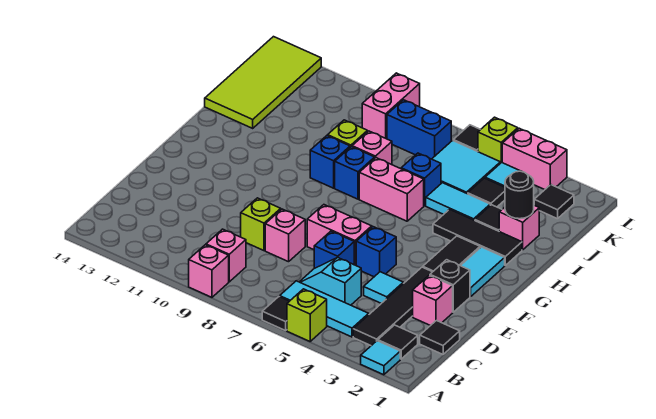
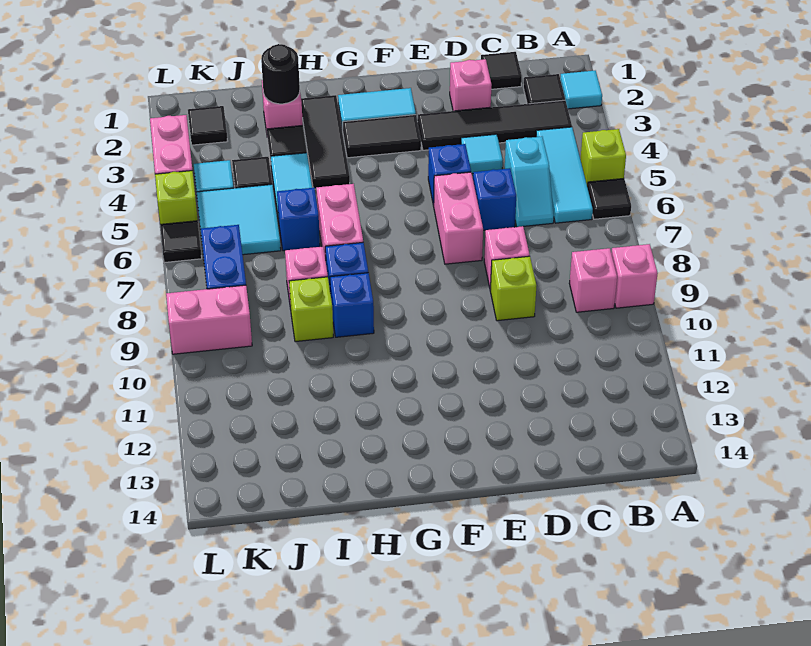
black brick E2 level 1 -> none
lime tile I13:L14 level 1 -> none

